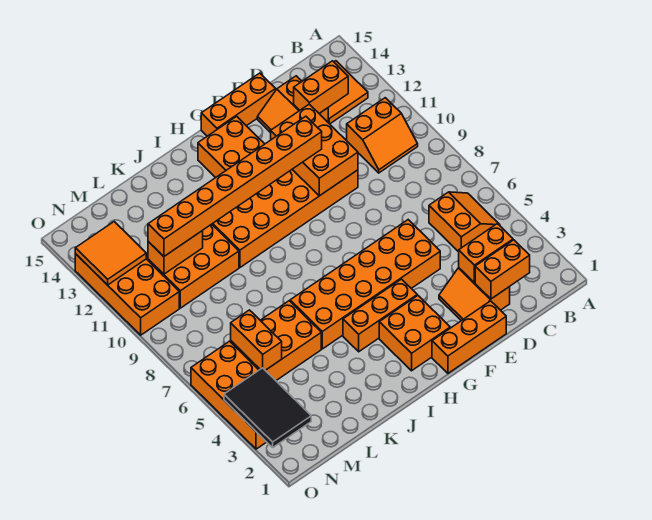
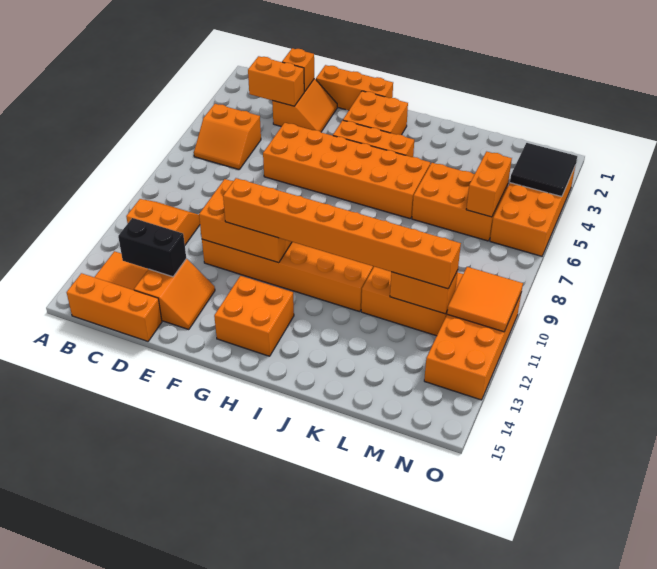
orange slope B5:C6 level 1 top C -> orange slope B5:C6 level 1 top 5
orange brick C2:D2 level 2 -> orange brick D2 level 2
orange brick C13:D13 level 2 -> black brick C13:D13 level 2
orange brick E10:F12 level 2 -> orange brick E10:G11 level 2
orange brick E15:G15 level 1 -> orange brick B15:D15 level 1
black tile N2:O4 level 2 -> black tile N3:O4 level 2
orange tile N12:O13 level 2 -> orange tile N10:O11 level 2

